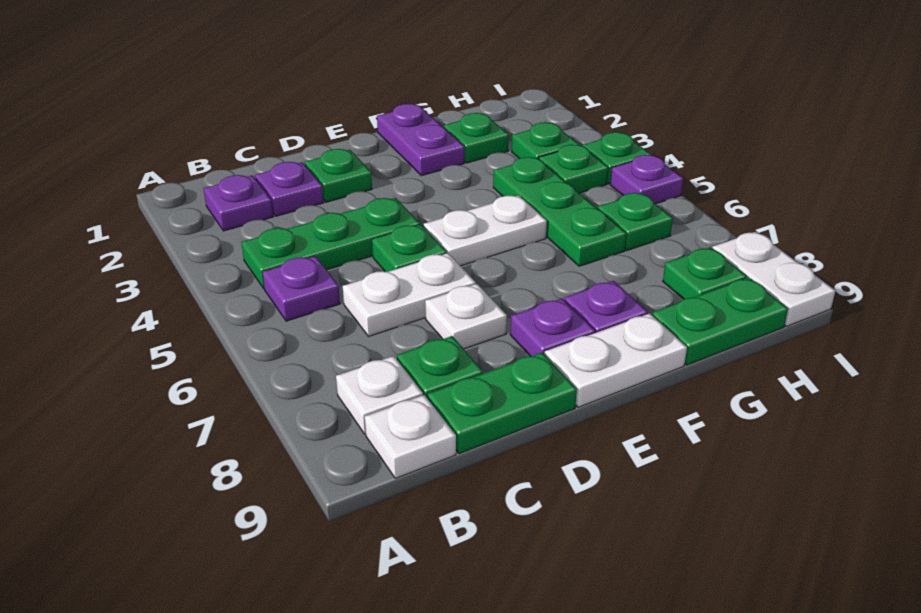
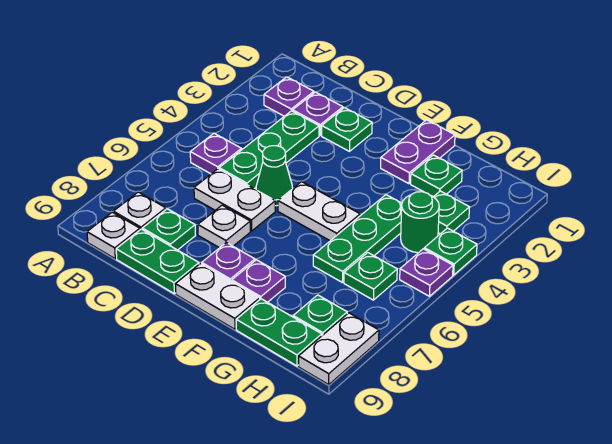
green plate B4:D4 level 1 -> green plate C3:C5 level 1
green plate D5 level 1 -> green cone D5 level 1
green plate H4 level 1 -> green round brick H4 level 1

